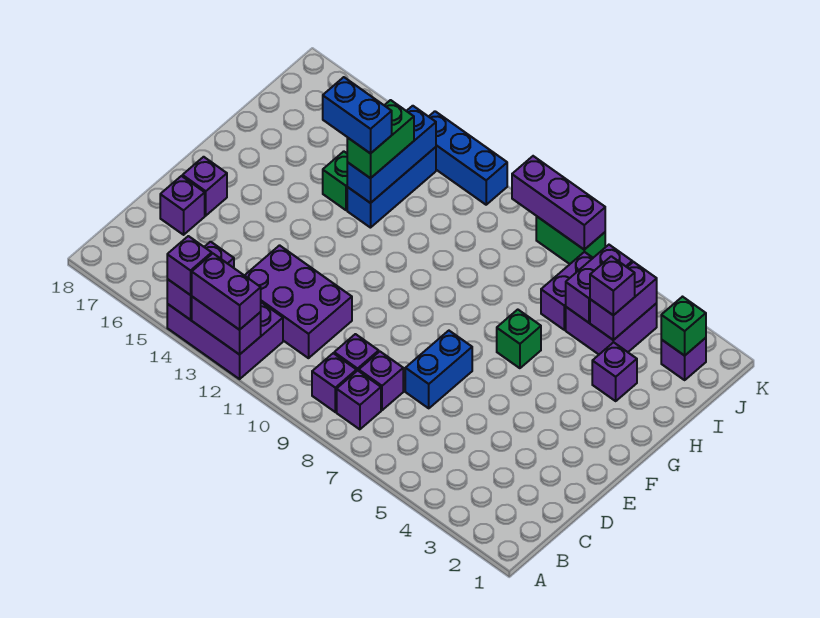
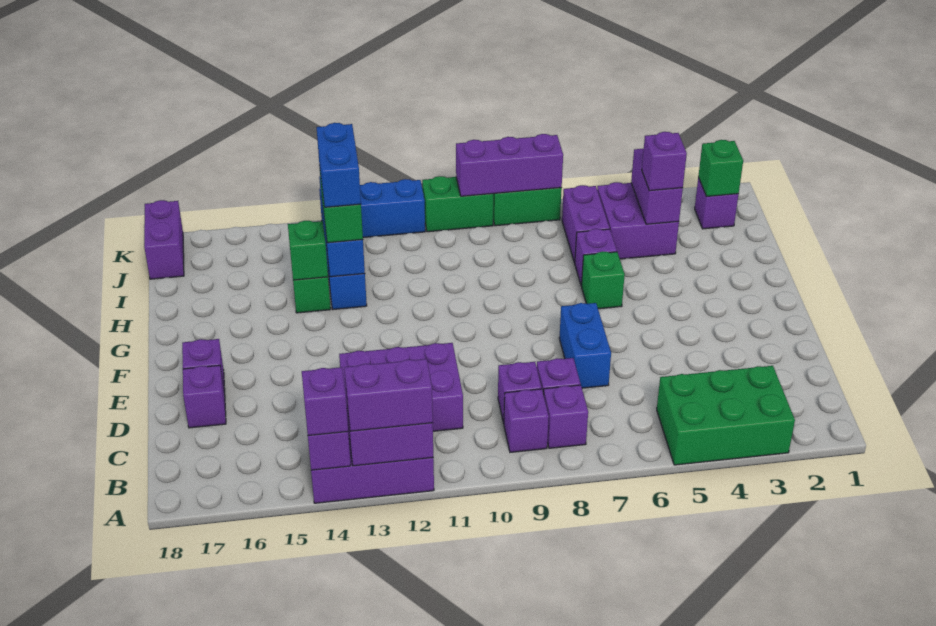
none -> green brick A3:B5 level 1
purple brick H3 level 1 -> purple brick H6 level 1
blue brick H13:H14 level 4 -> blue brick H13:I13 level 4
none -> green brick H14 level 2
purple brick I5:J5 level 2 -> purple brick J18:K18 level 1
none -> green brick K9:K10 level 1

